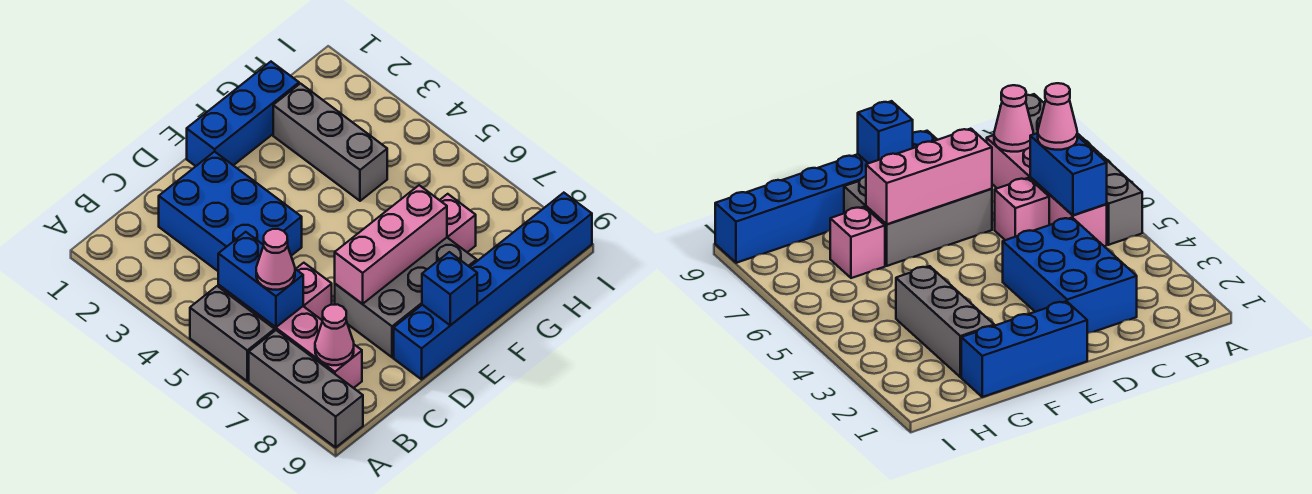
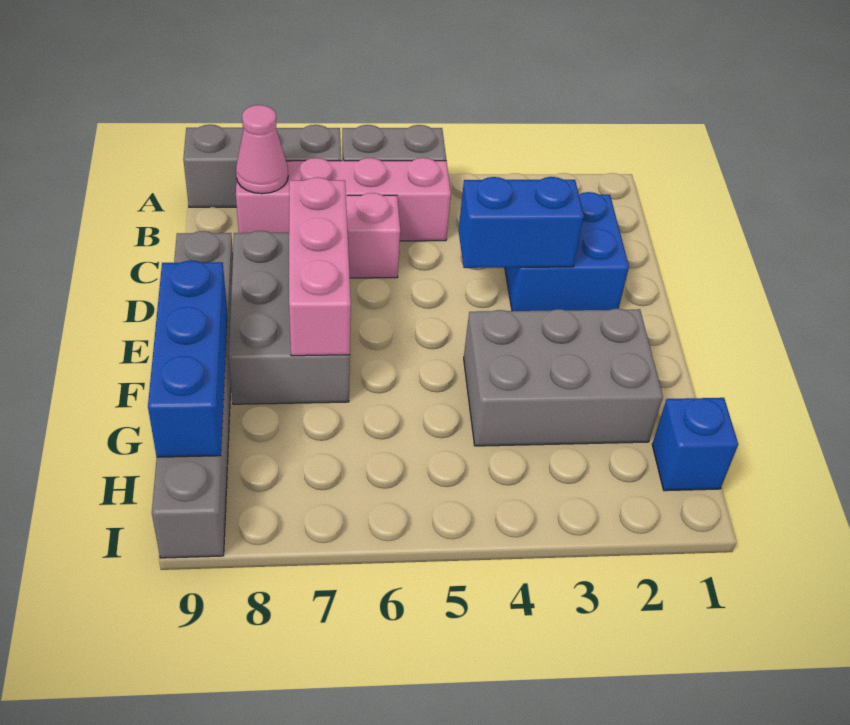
blue brick B5:B6 level 2 -> blue brick D3:D4 level 2
pink cone B6 level 3 -> none
blue brick C2:D4 level 1 -> blue brick C2:D3 level 1
blue brick D9:I9 level 1 -> grey brick D9:I9 level 1
blue brick E1:G1 level 1 -> blue brick F9:H9 level 2
blue brick E9 level 2 -> blue brick H1 level 1
grey brick G2:G4 level 1 -> grey brick F2:G4 level 1
pink brick G7 level 1 -> none

